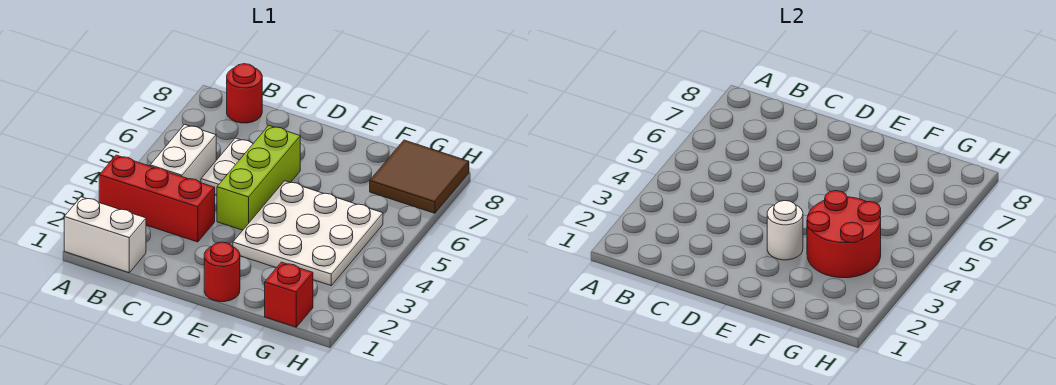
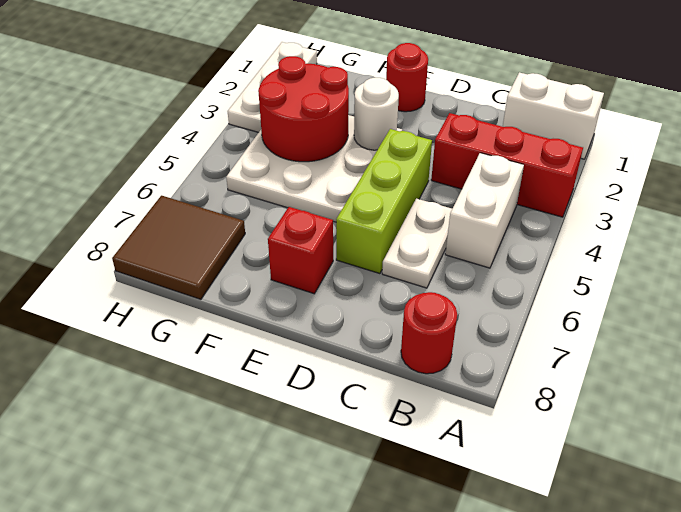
red brick G1 level 1 -> red brick E7 level 1
none -> white plate H1:H3 level 1

